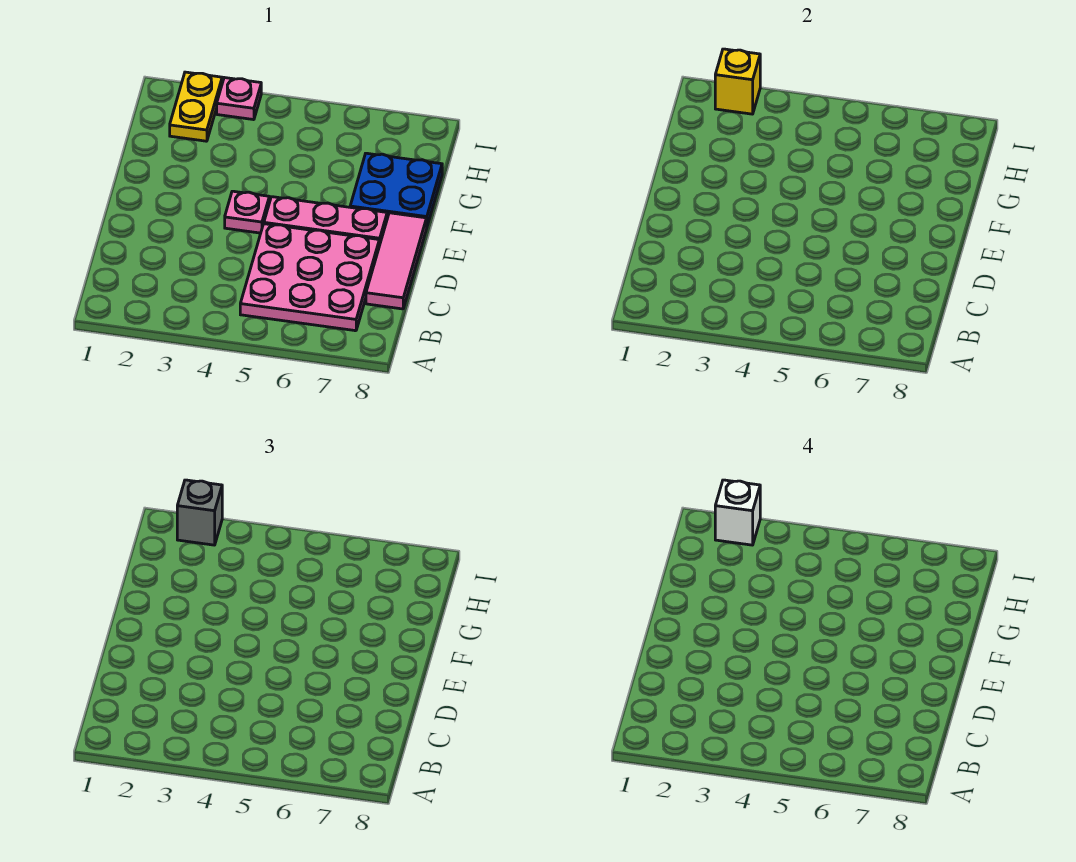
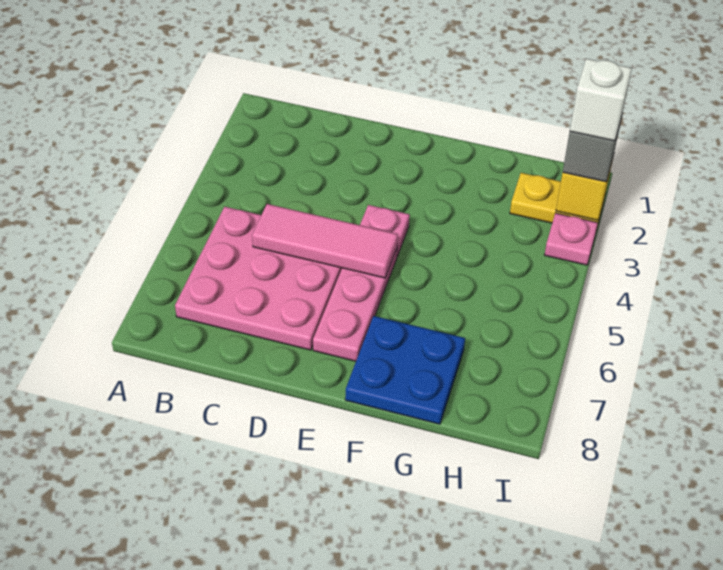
pink tile C8:E8 level 1 -> pink tile C5:E5 level 2

